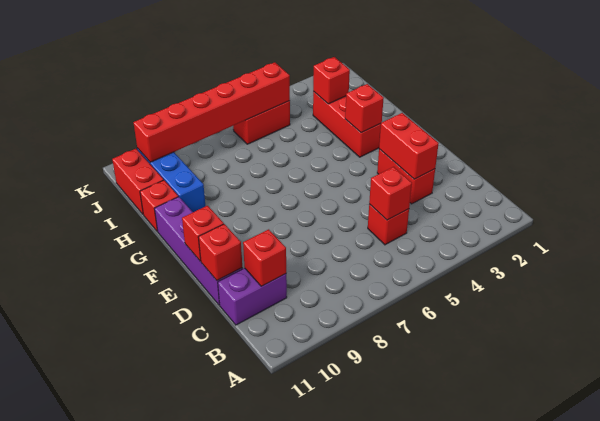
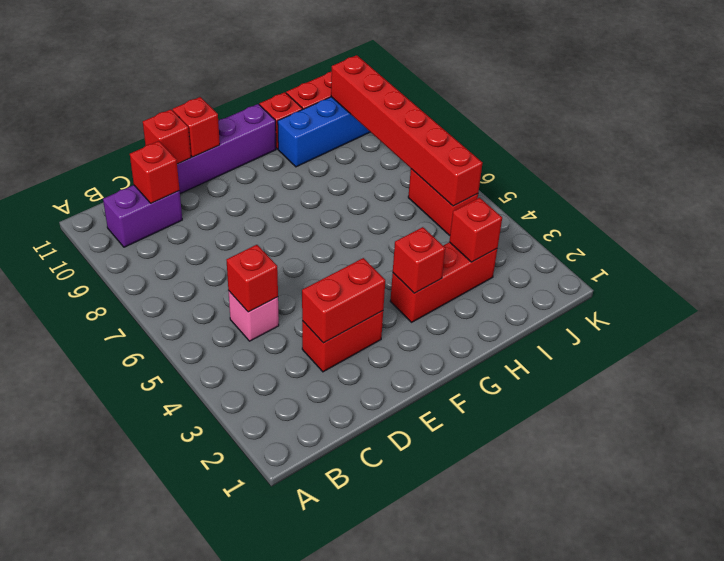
red brick C5 level 1 -> pink brick C5 level 1
purple brick C10:C11 level 1 -> purple brick B10:C10 level 1

